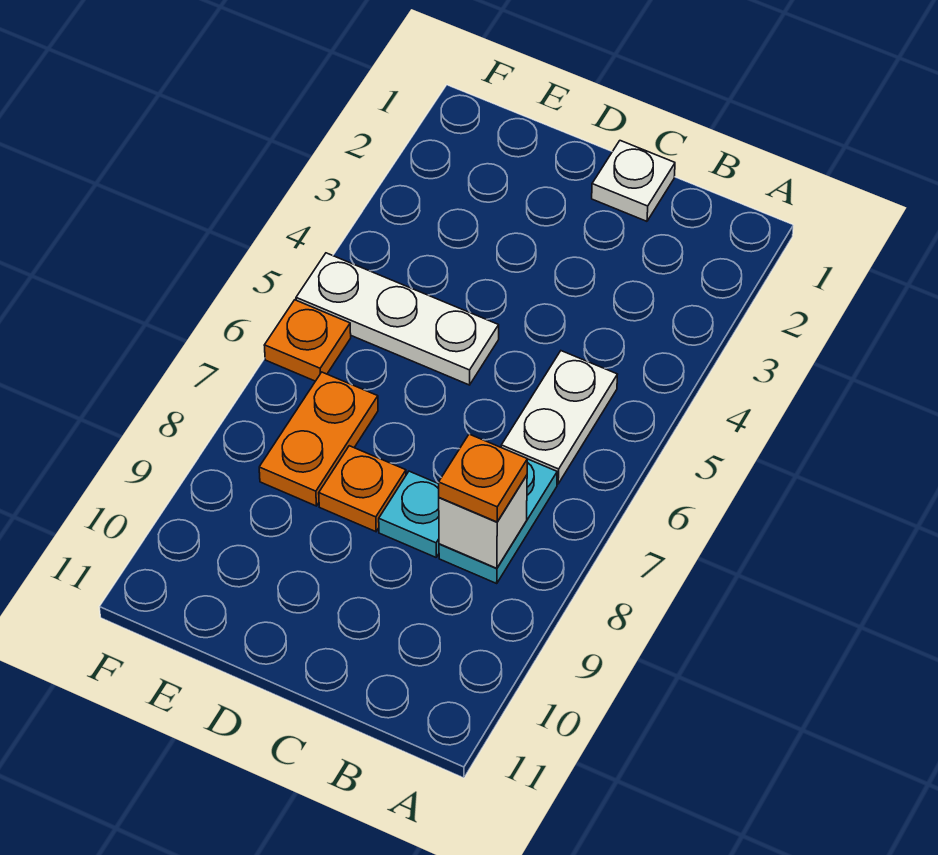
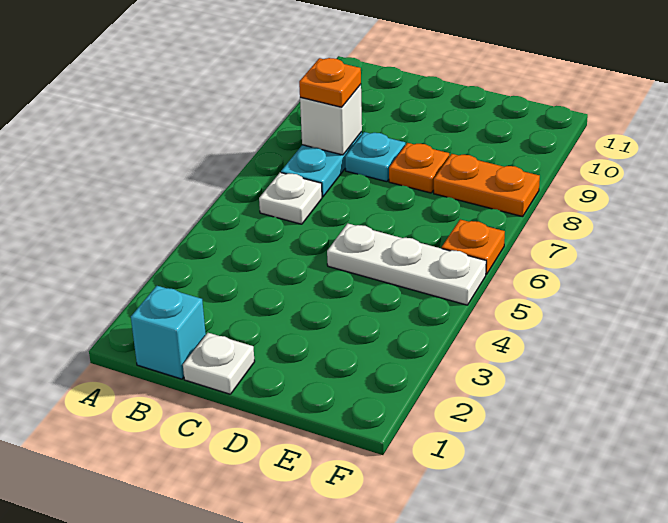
none -> cyan brick B1 level 1
white plate B5:B6 level 1 -> white plate B6 level 1
orange plate E7:E8 level 1 -> orange plate E8:F8 level 1

